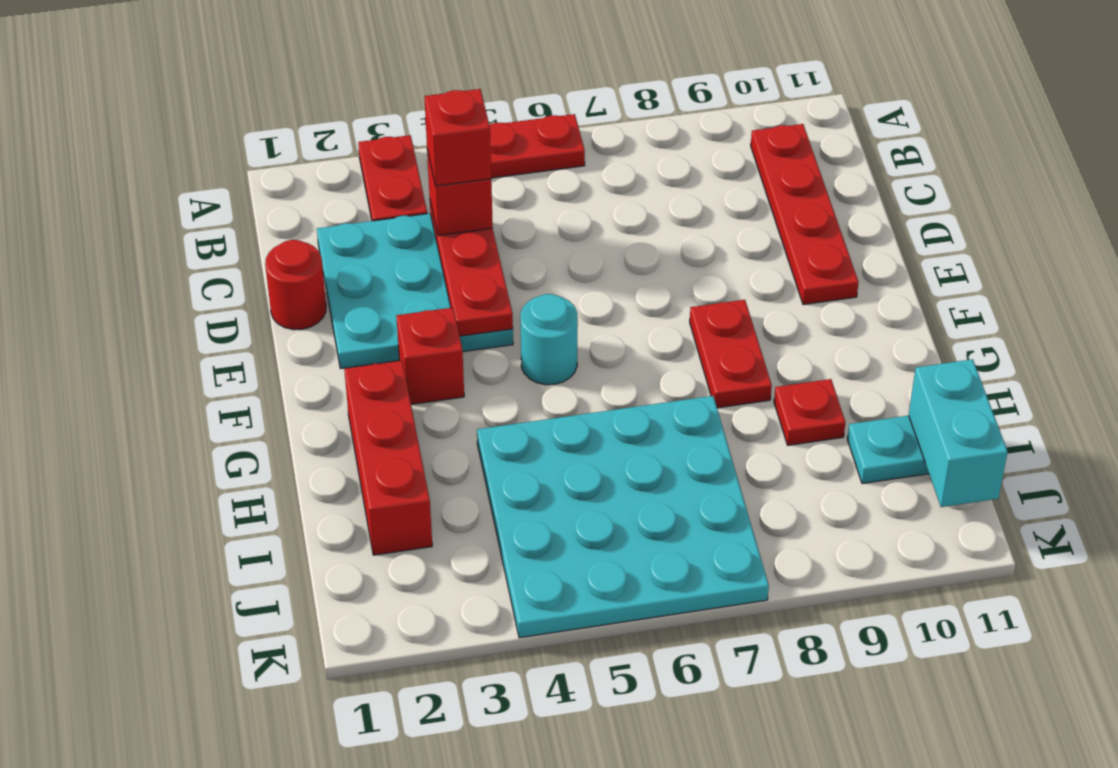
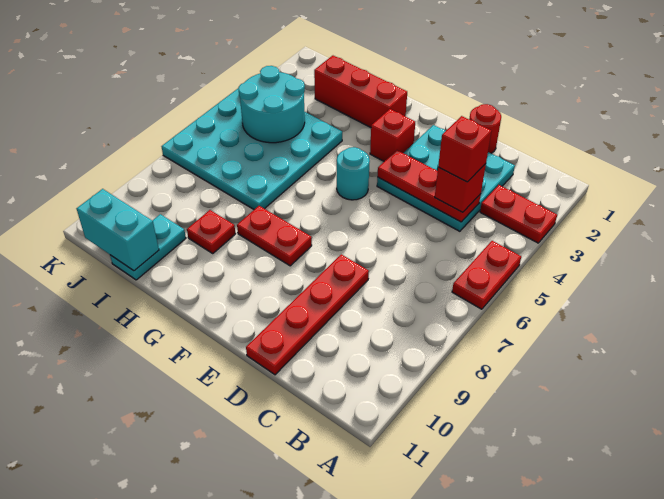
red plate B10:E10 level 1 -> red plate D8:D11 level 1
none -> cyan round brick I4:J5 level 2

